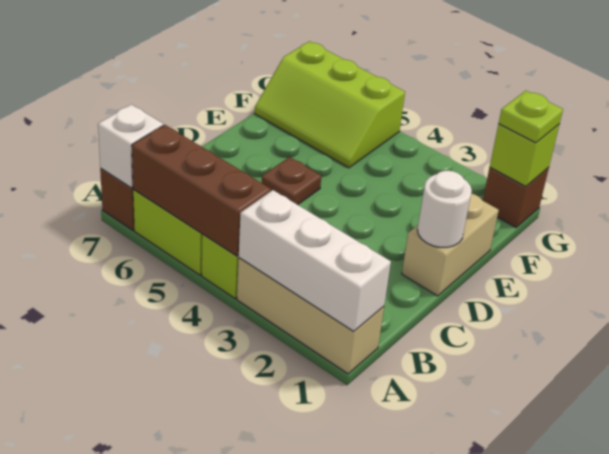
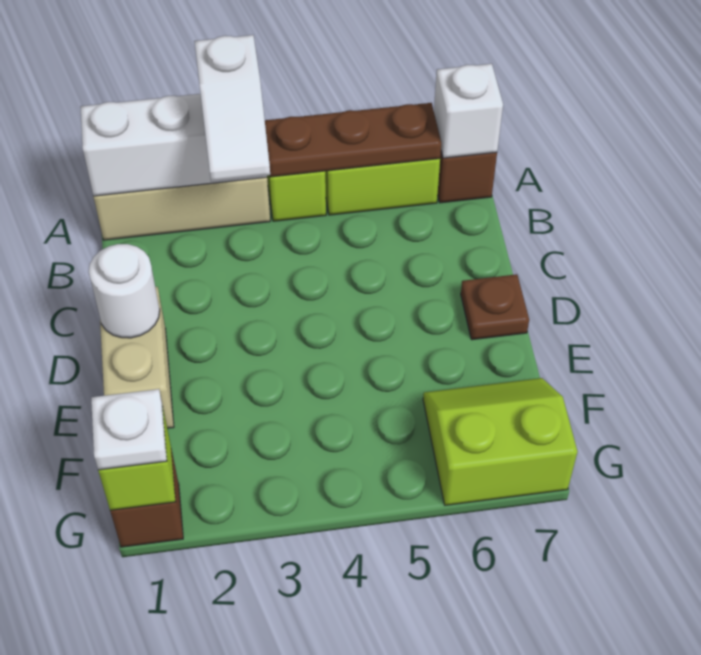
none -> white slope A3:B3 level 3 top A
brown brick A4:A6 level 2 -> brown plate A4:A6 level 2
brown plate D5 level 1 -> brown plate D7 level 1
lime slope F5:G7 level 1 top G -> lime slope F6:G7 level 1 top G
lime plate G1 level 3 -> white plate G1 level 3

